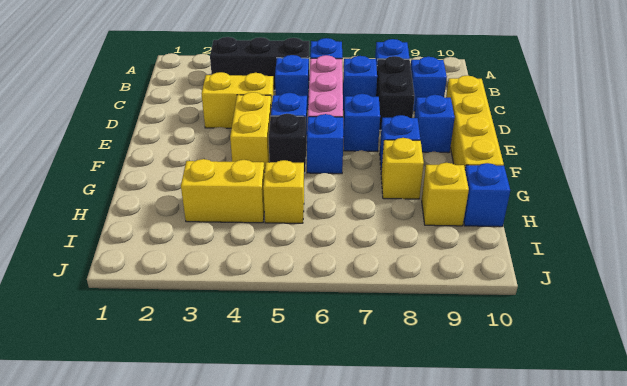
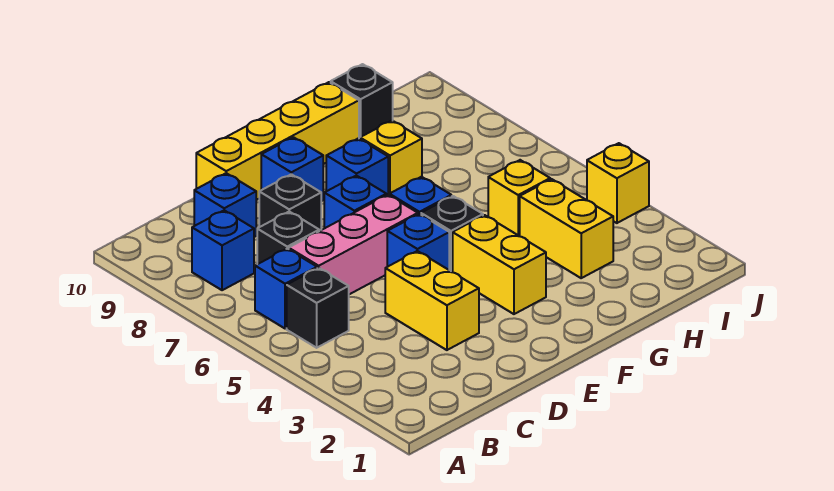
black brick B3:B5 level 1 -> black brick B5 level 1
blue brick C5 level 1 -> none
blue brick C7 level 1 -> black brick C7 level 1
black brick C8:D8 level 1 -> black brick D8 level 1
yellow brick E4:F4 level 1 -> yellow brick F3:F4 level 1
yellow brick H9 level 1 -> yellow brick J4 level 1
blue brick H10 level 1 -> black brick H10 level 1

